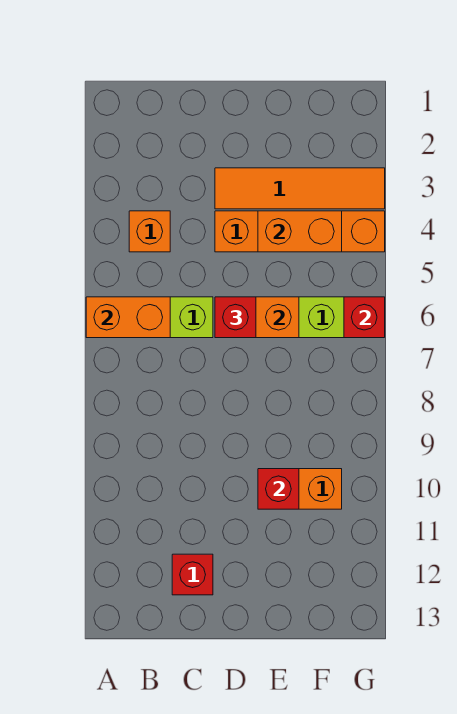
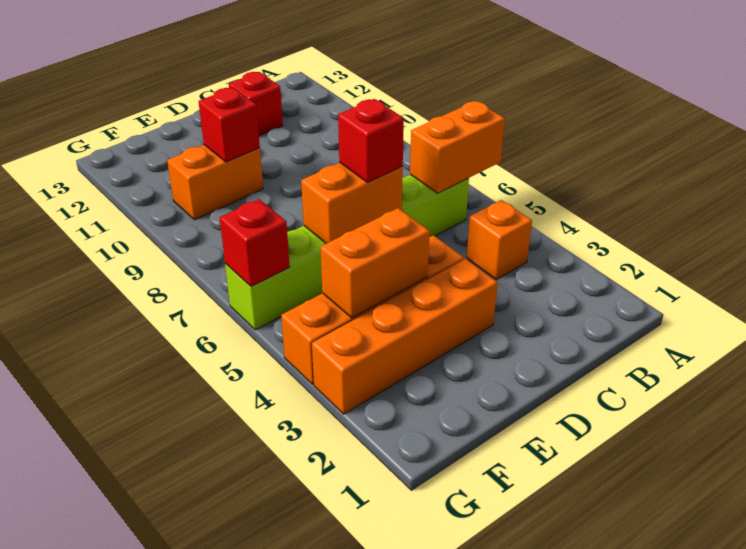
orange tile D3:G3 level 1 -> orange brick D3:G3 level 1

